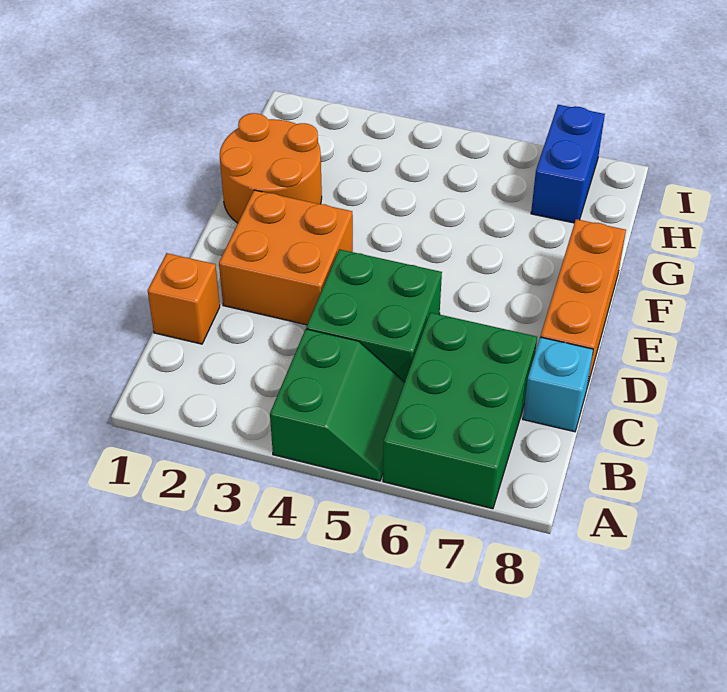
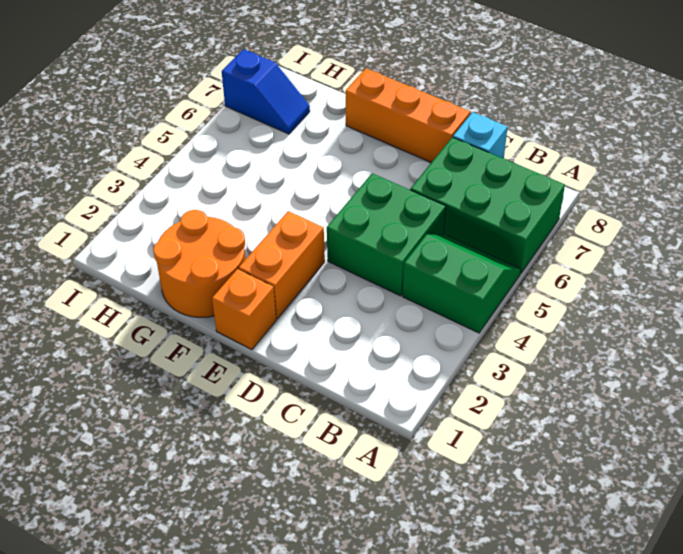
orange brick C1 level 1 -> orange brick E1 level 1
orange brick D2:E3 level 1 -> orange brick E2:E3 level 1
blue brick H7:I7 level 1 -> blue slope H7:I7 level 1 top I

